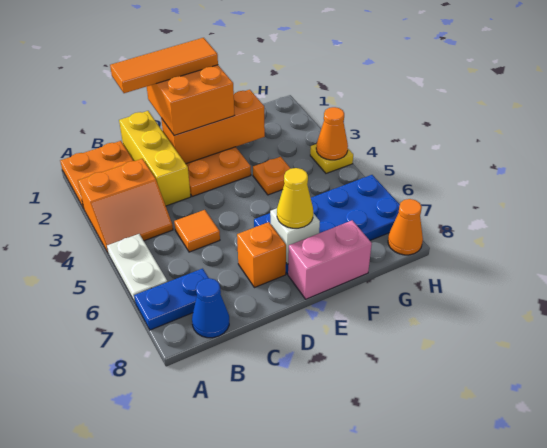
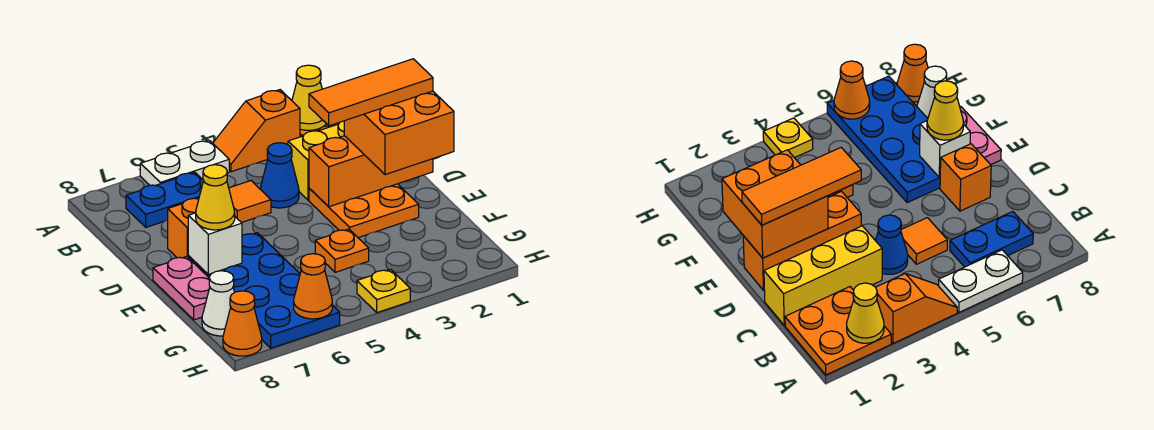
none -> yellow cone A2 level 2
orange slope A3:B4 level 1 top 3 -> orange slope A3:A4 level 1 top 3
blue plate A7:B7 level 1 -> blue plate B6:B7 level 1
blue cone B8 level 1 -> blue cone C4 level 1
orange tile C1:E1 level 4 -> orange tile D1:D3 level 4
orange brick D2:F2 level 2 -> orange brick D1:D3 level 2
pink brick E8:F8 level 1 -> pink plate E8:F8 level 1
none -> white cone G8 level 1
orange cone H4 level 2 -> orange cone H6 level 2

